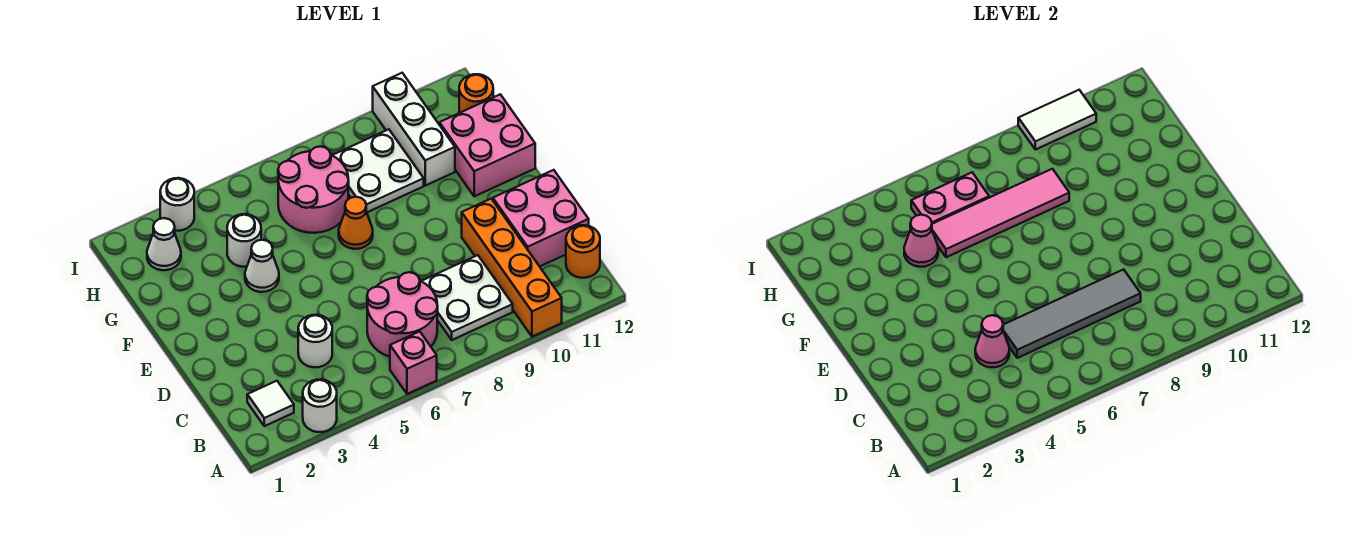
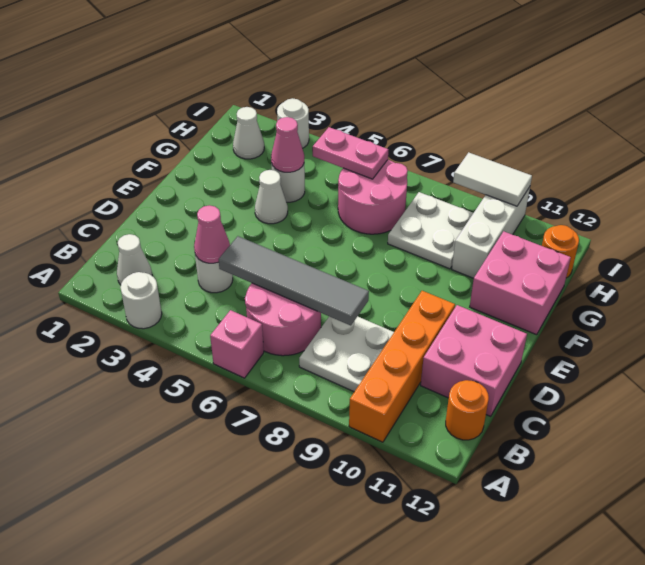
white tile B2 level 1 -> white cone B2 level 1
orange cone F7 level 1 -> none
pink tile G5:G8 level 2 -> none

